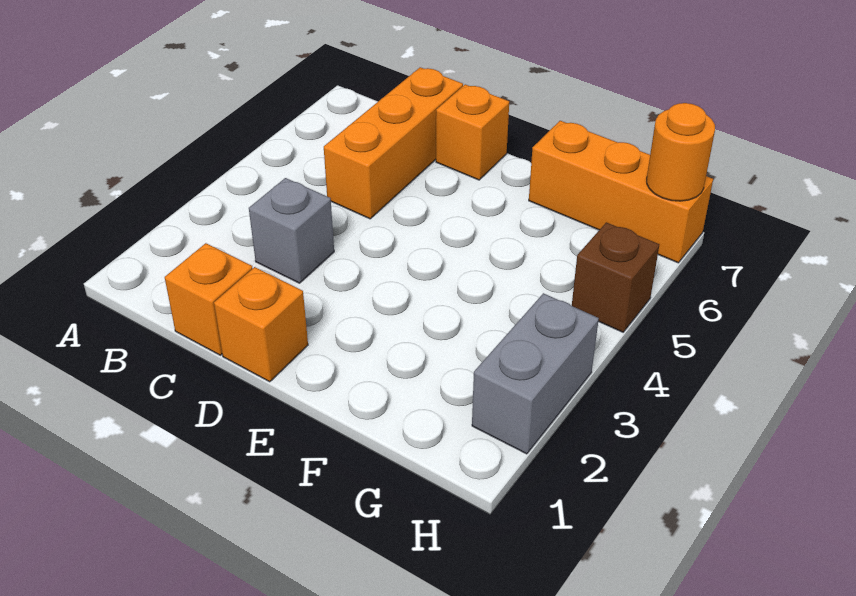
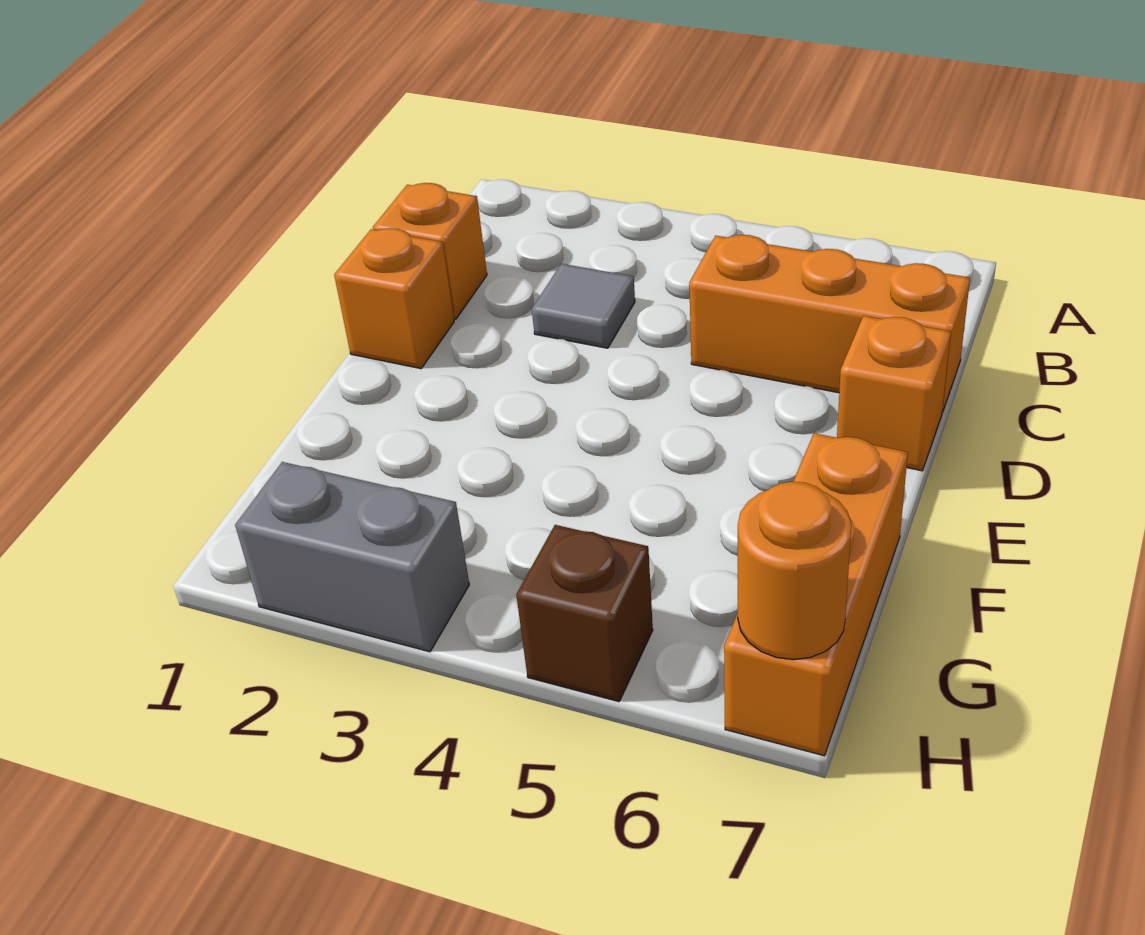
grey brick C3 level 1 -> grey tile C3 level 1

